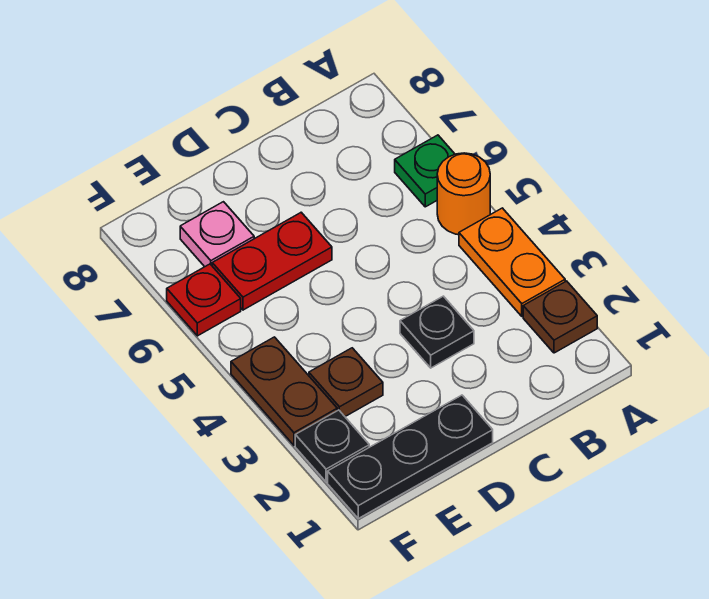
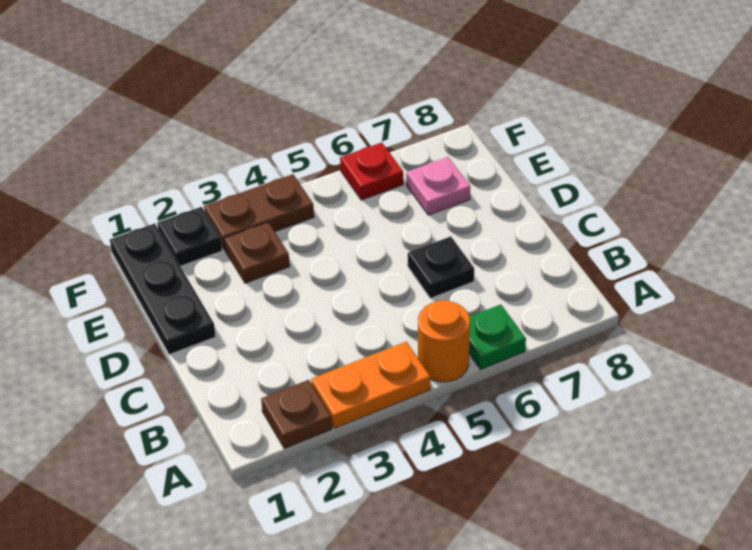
black plate C3 level 1 -> black plate C6 level 1
red plate D6:E6 level 1 -> none

